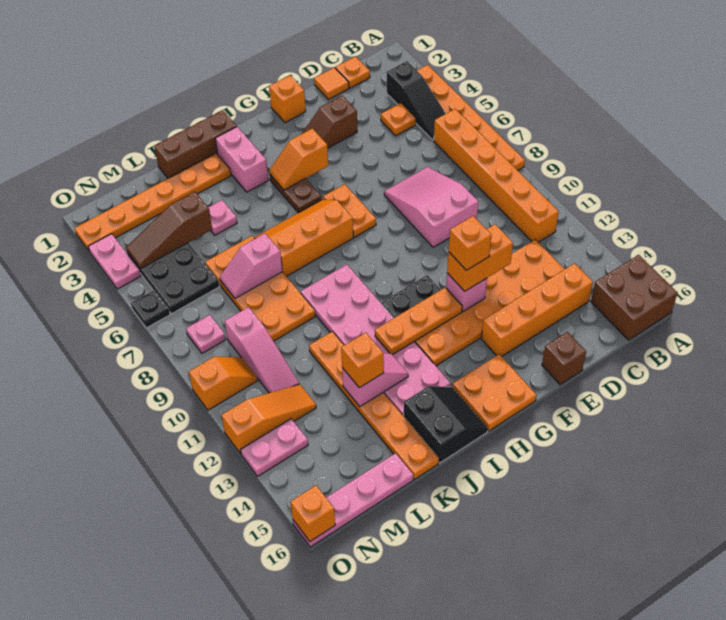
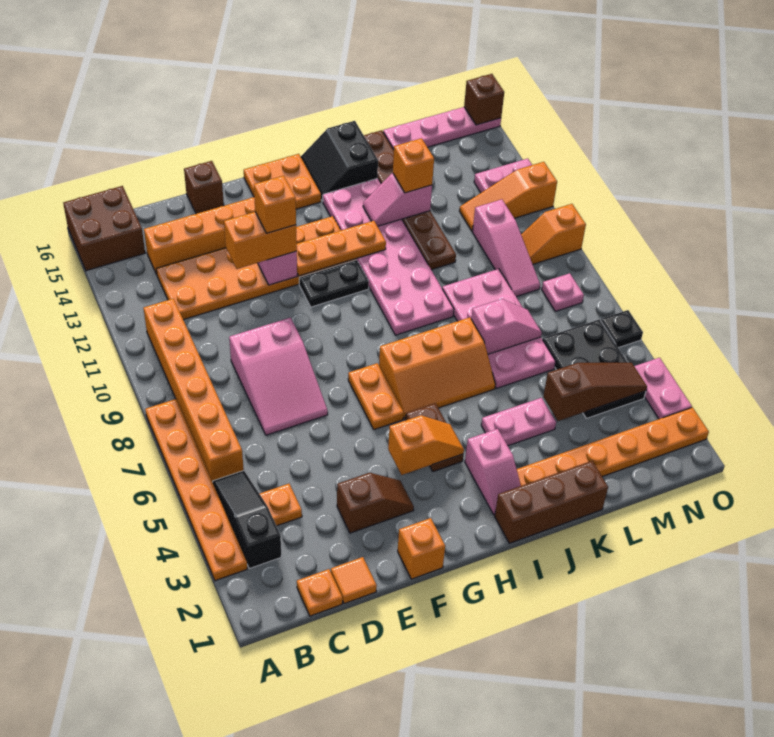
pink brick I2:I3 level 1 -> pink slope I2:I3 level 1 top 3
pink plate K4 level 1 -> pink plate J4:K4 level 1
orange plate K6:L9 level 1 -> pink plate K6:L9 level 1
orange plate K11:K16 level 1 -> brown plate K11:K16 level 1
pink slope M9:M11 level 1 top 9 -> pink slope M9:M11 level 1 top 11
orange brick O16 level 2 -> brown brick O16 level 2

